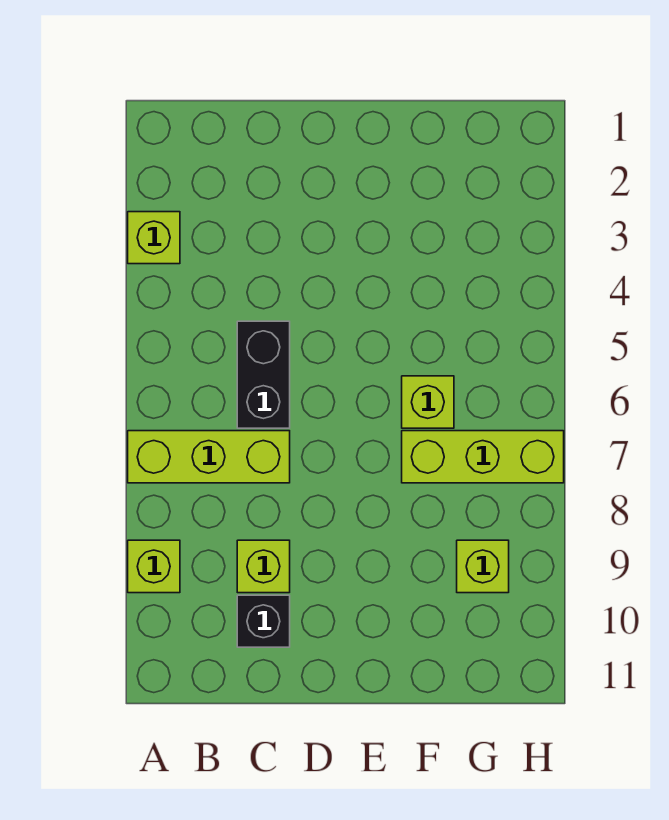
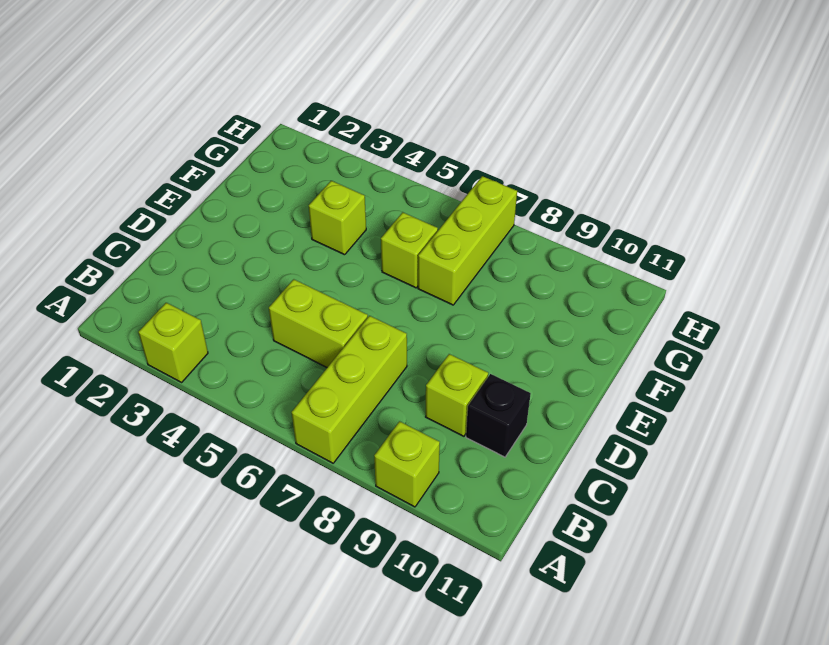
black brick C5:C6 level 1 -> lime brick C5:C6 level 1
lime brick G9 level 1 -> lime brick F4 level 1

